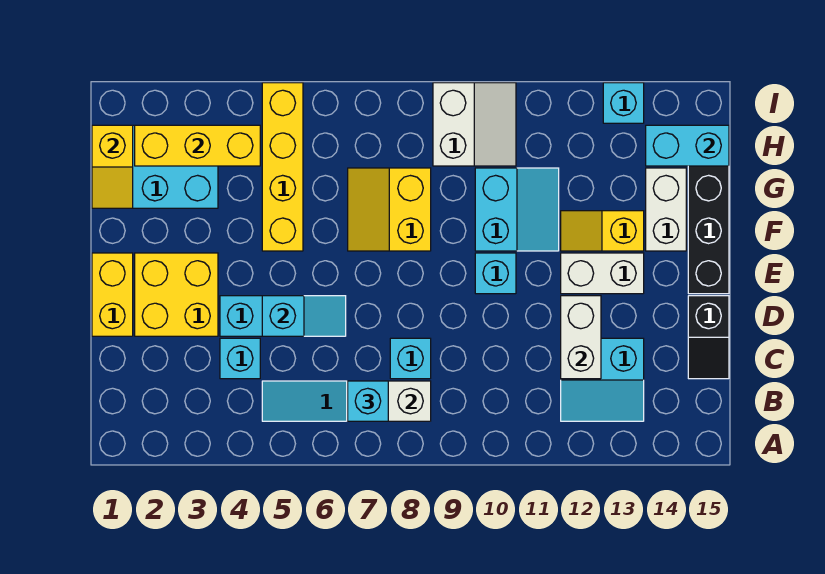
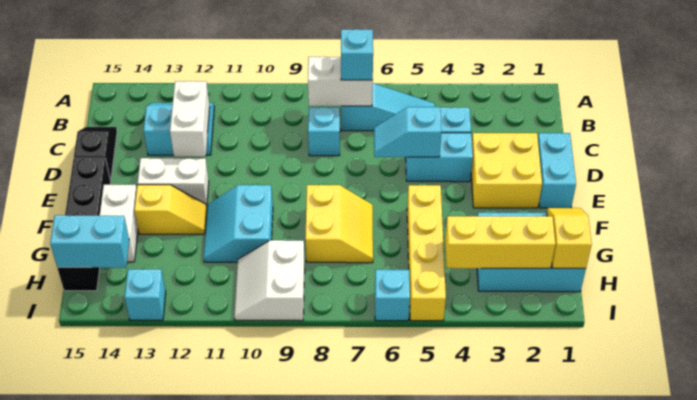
yellow brick D1:E1 level 1 -> cyan brick D1:E1 level 1
cyan brick E10 level 1 -> cyan brick I6 level 1

